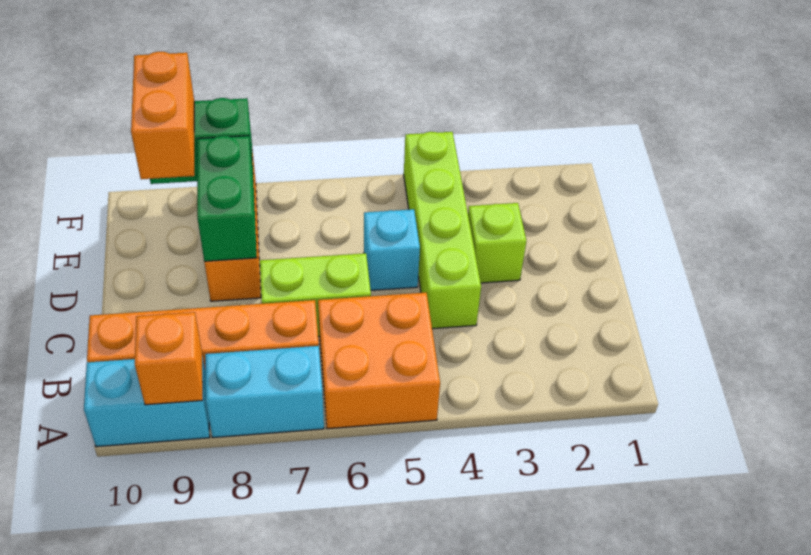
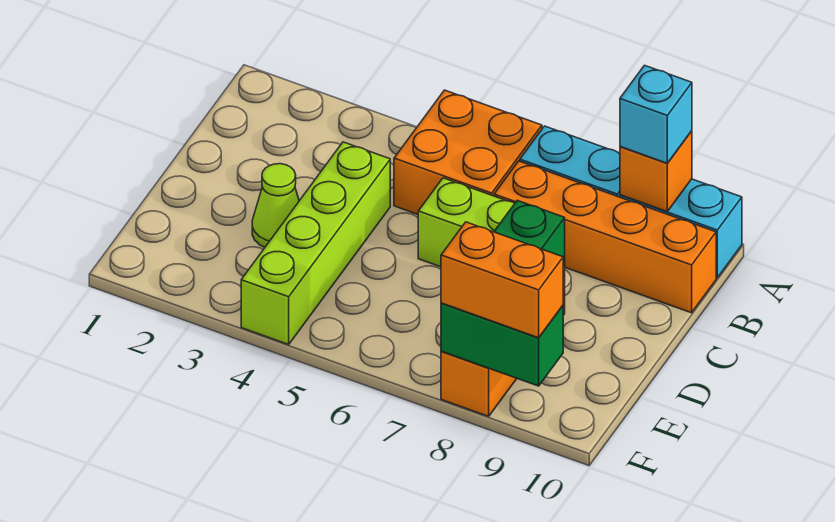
lime brick D3 level 1 -> lime cone D3 level 1
cyan brick D5 level 1 -> cyan brick A9 level 3
orange brick E9:F9 level 3 -> orange brick F8:F9 level 3

